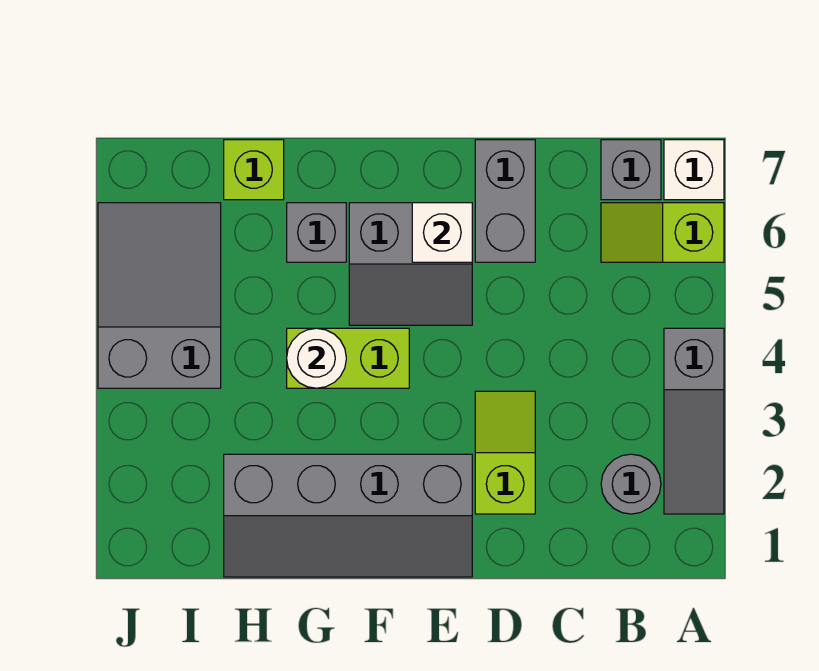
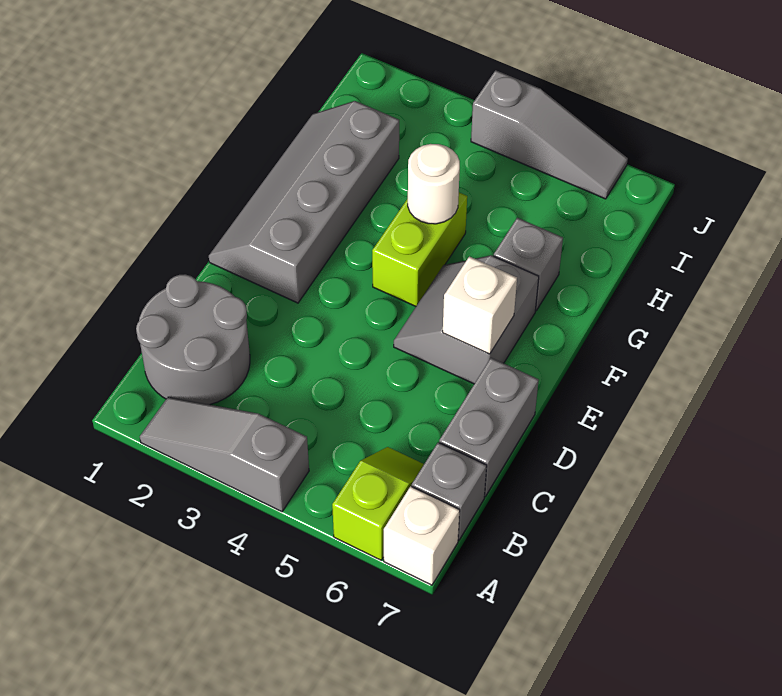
grey round brick B2 level 1 -> grey round brick B1:C2 level 1
lime slope D2:D3 level 1 top 2 -> none
grey brick D6:D7 level 1 -> grey brick C7:D7 level 1
lime brick H7 level 1 -> none
grey slope I4:J6 level 1 top 4 -> grey slope J4:J6 level 1 top 4

